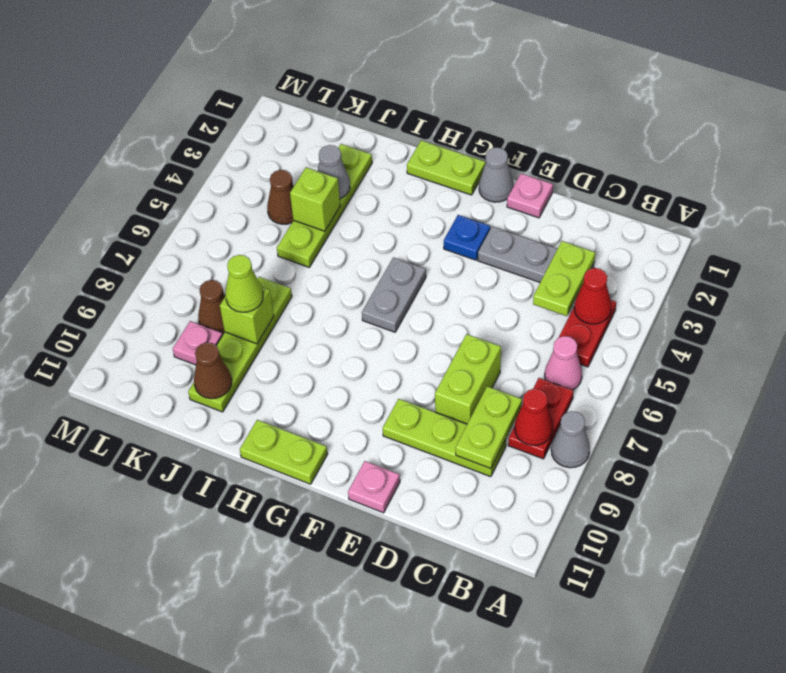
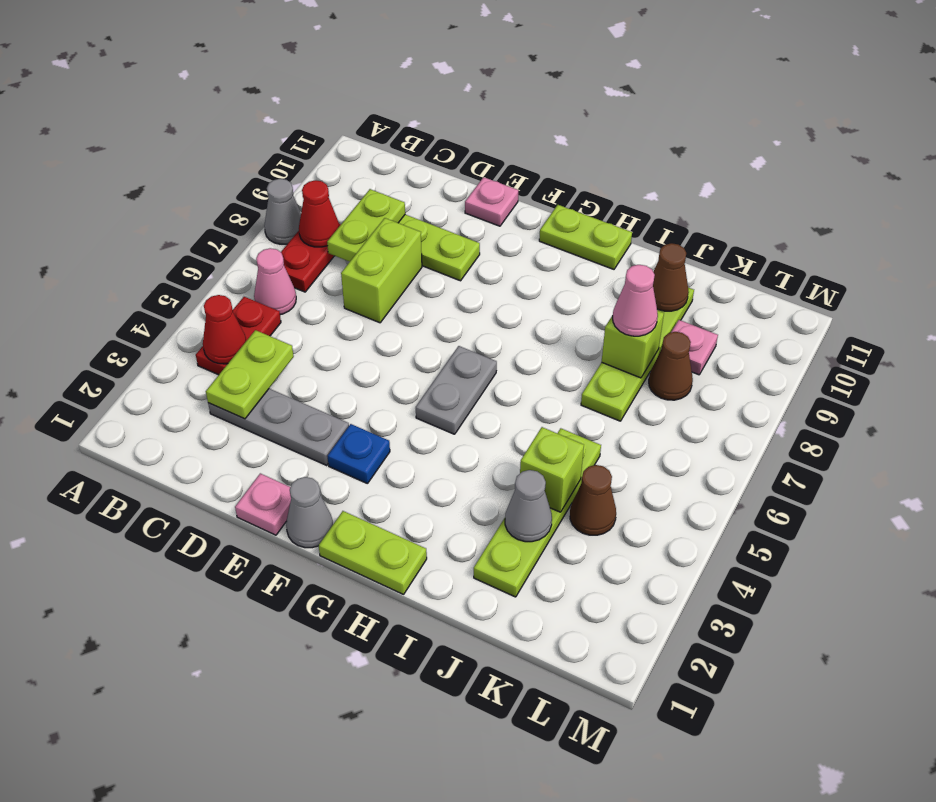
lime cone J8 level 3 -> pink cone J8 level 3

